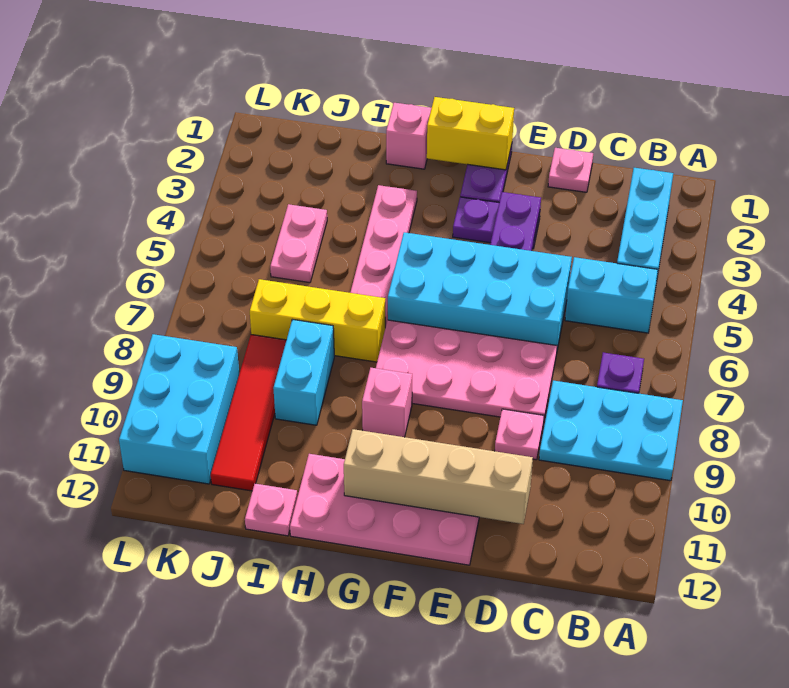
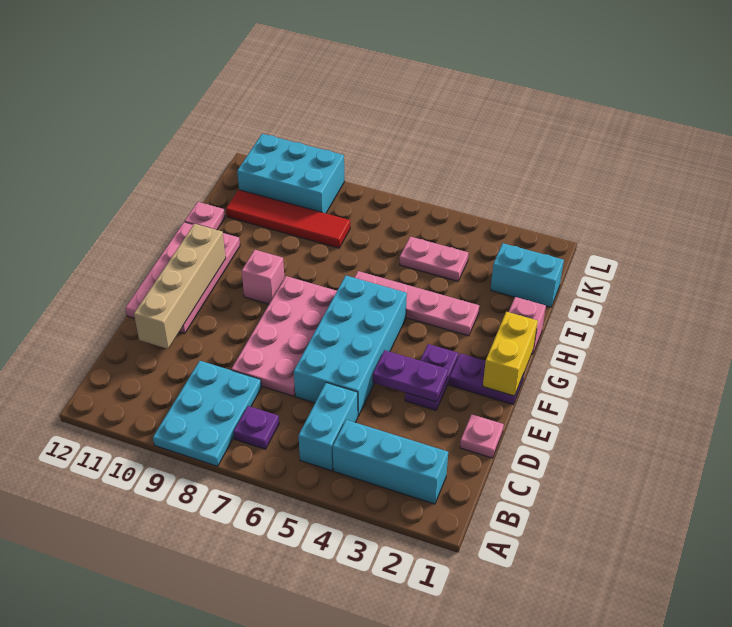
pink plate D9 level 1 -> none
yellow brick H7:J7 level 1 -> none
cyan brick I8:I9 level 1 -> cyan brick J1:J2 level 1

